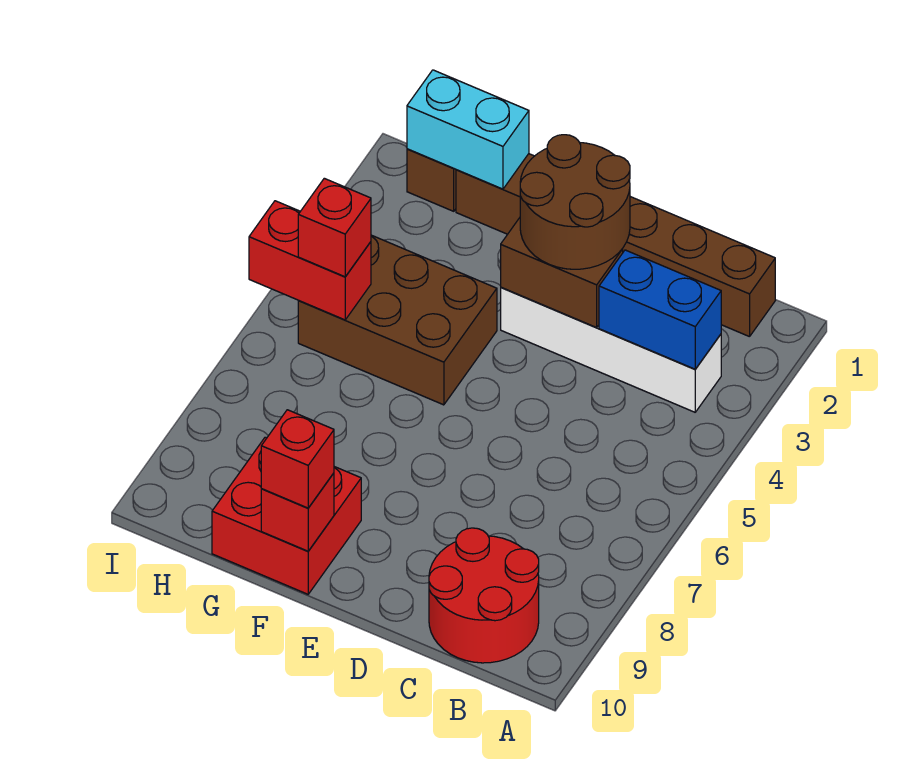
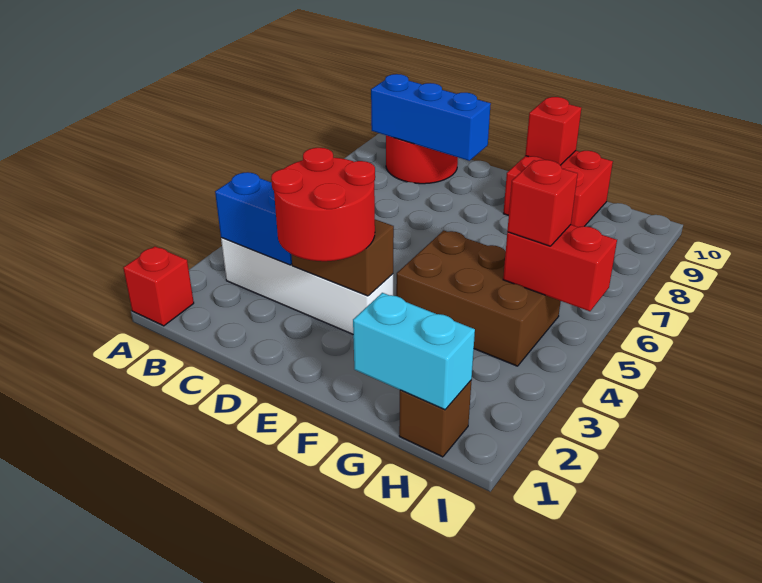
brown brick B1:G1 level 1 -> none
none -> blue brick B9:D9 level 2
brown round brick D2:E3 level 3 -> red round brick D2:E3 level 3
red brick F10 level 3 -> red brick A1 level 1

